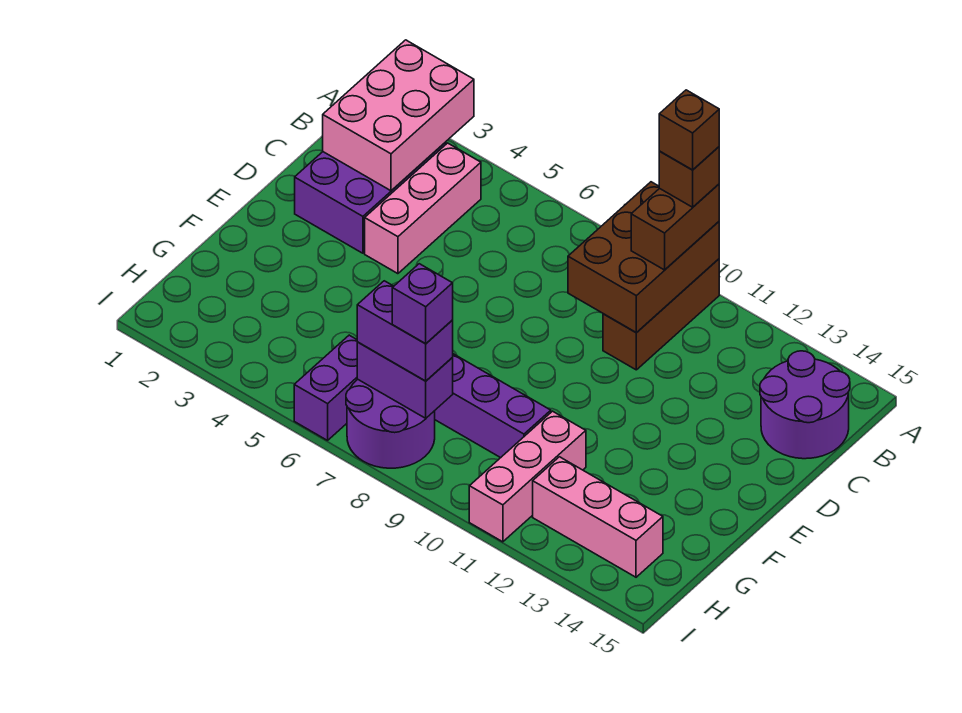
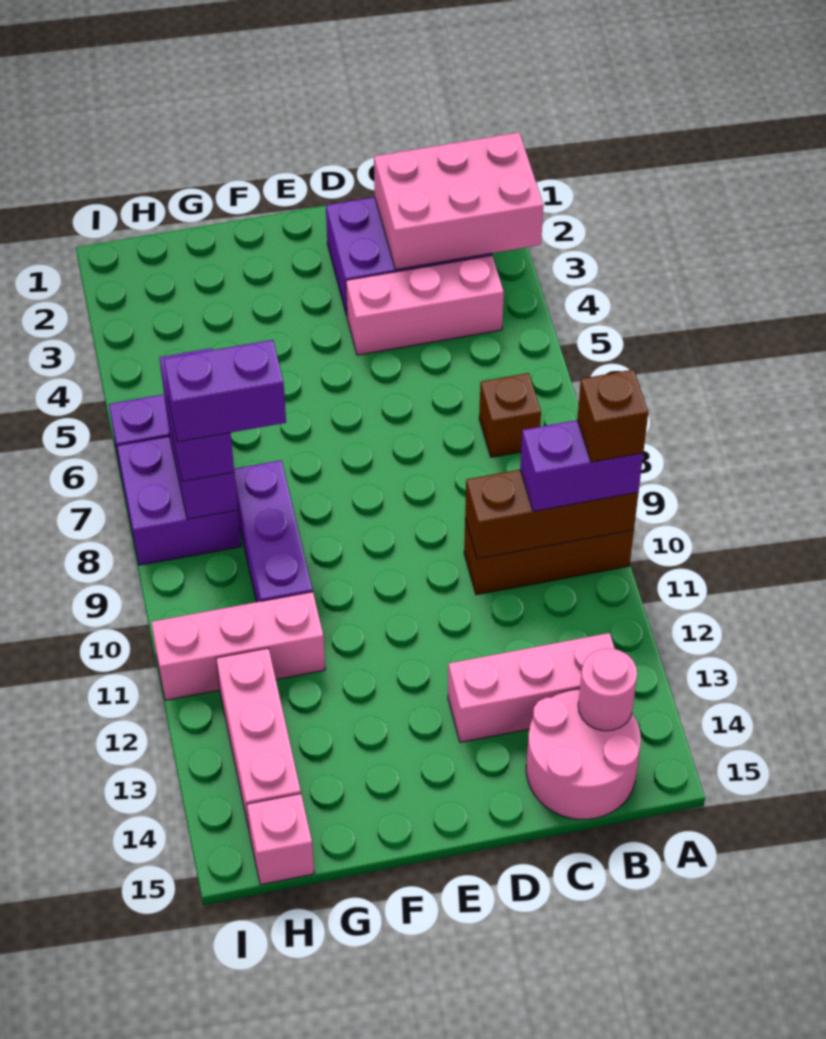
brown brick A9:C10 level 2 -> brown brick A10:C10 level 2
brown brick A10:B10 level 3 -> purple brick A10:B10 level 3
brown brick A10 level 5 -> brown brick B7 level 1
none -> pink brick B13:D13 level 1
purple round brick B14:C15 level 1 -> pink round brick B14:C15 level 1
none -> pink round brick B14 level 2
purple round brick H7:I8 level 1 -> purple brick H7:I8 level 1
purple brick H8 level 4 -> purple brick G8:H8 level 4
none -> pink brick H15 level 1

